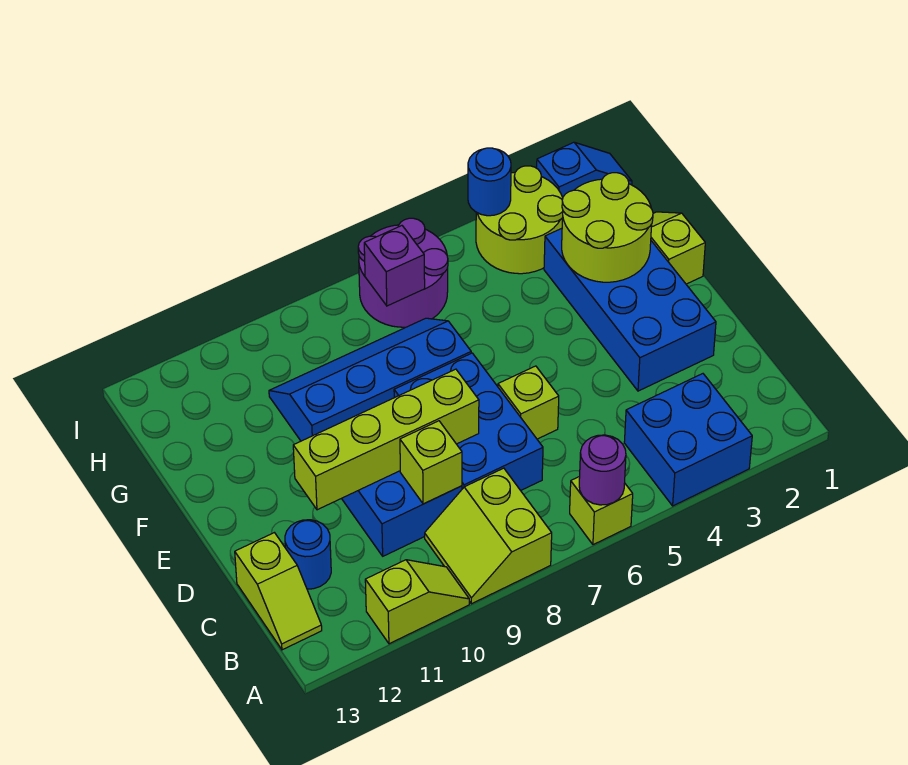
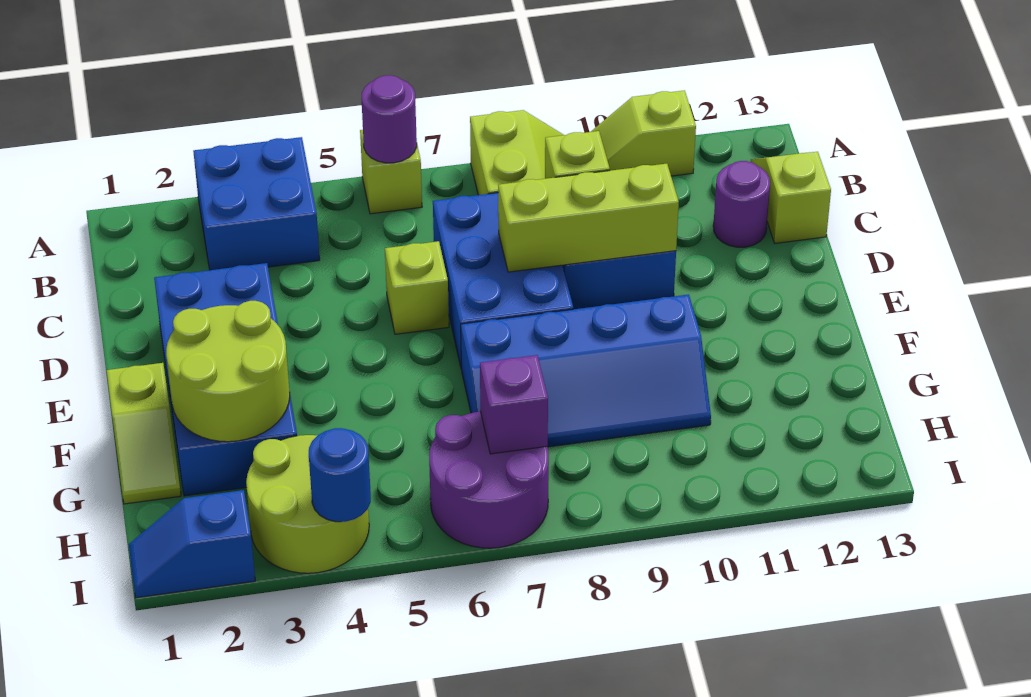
blue round brick C12 level 1 -> purple round brick C12 level 1
lime brick D8:D11 level 2 -> lime brick D8:D10 level 2

